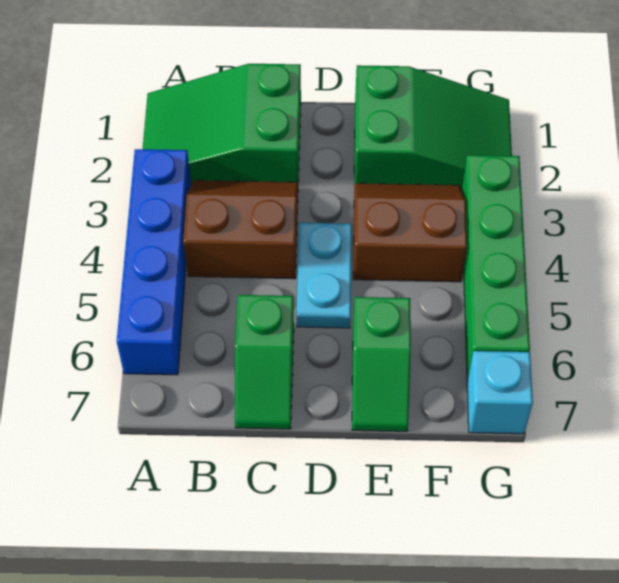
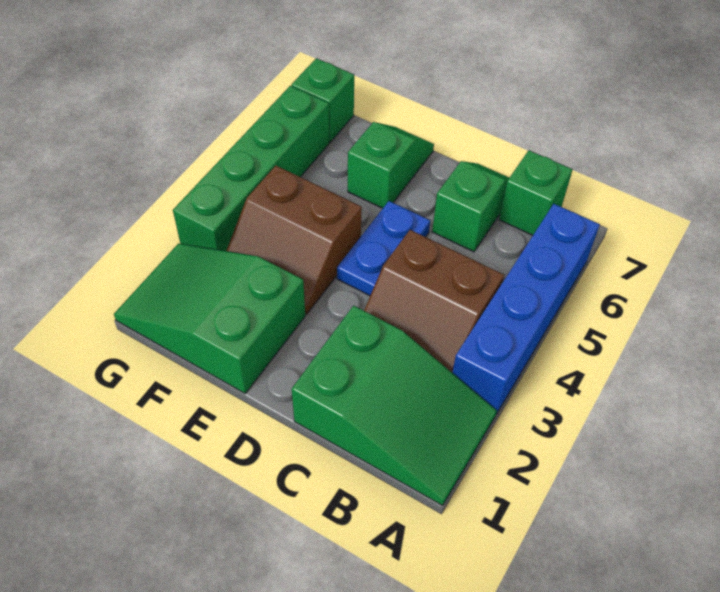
none -> green brick B7 level 1
cyan plate D4:D5 level 1 -> blue plate D4:D5 level 1
cyan brick G7 level 1 -> green brick G7 level 1

